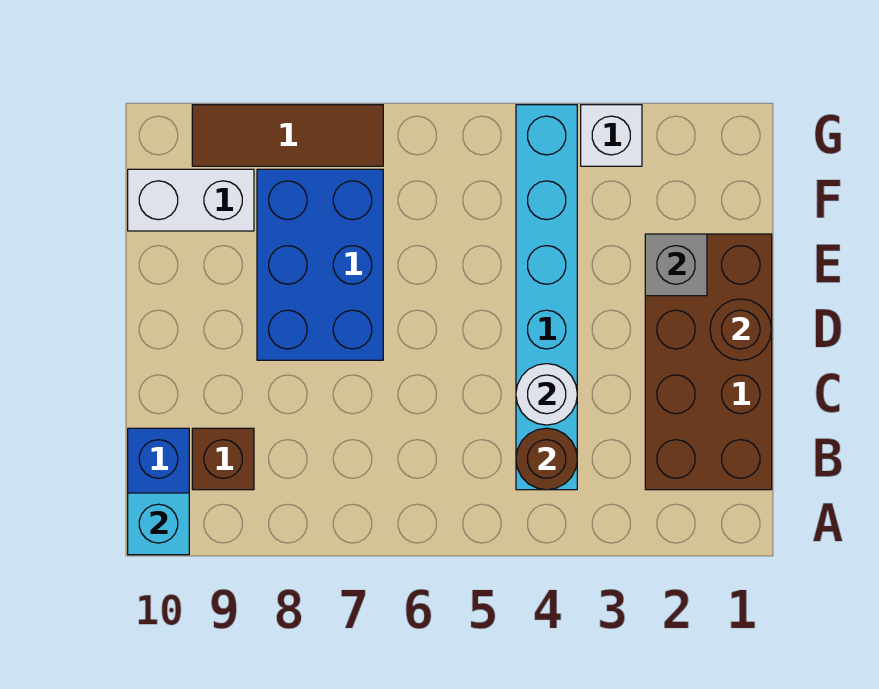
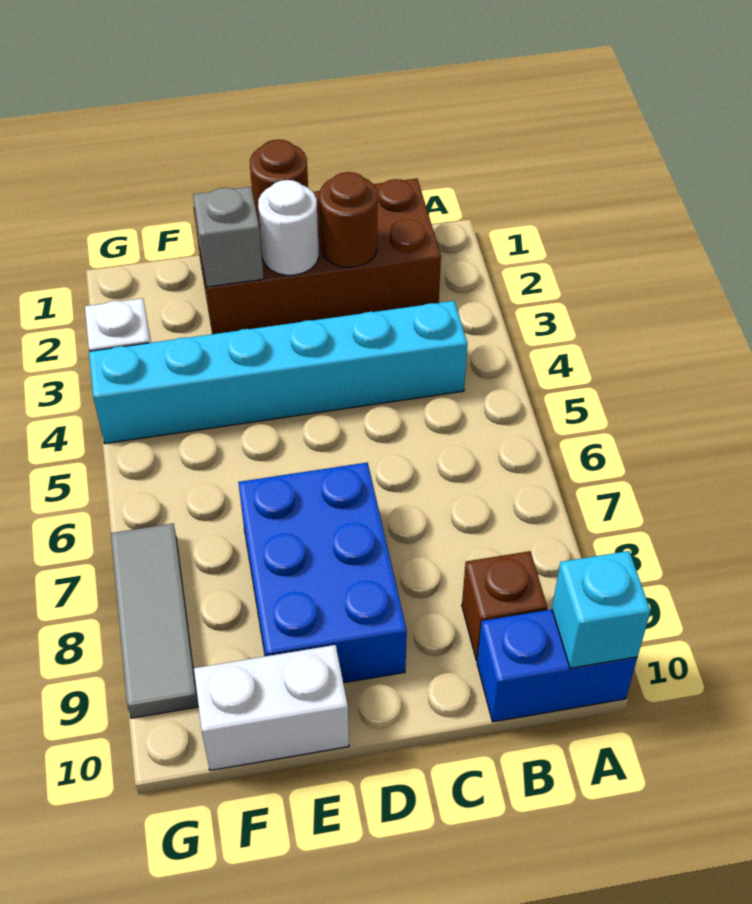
brown round brick B4 level 2 -> brown round brick C2 level 2
white round brick C4 level 2 -> white round brick D2 level 2
blue brick D7:F8 level 1 -> blue brick D7:E9 level 1
white brick F9:F10 level 1 -> white brick E10:F10 level 1
brown tile G7:G9 level 1 -> grey tile G7:G9 level 1

